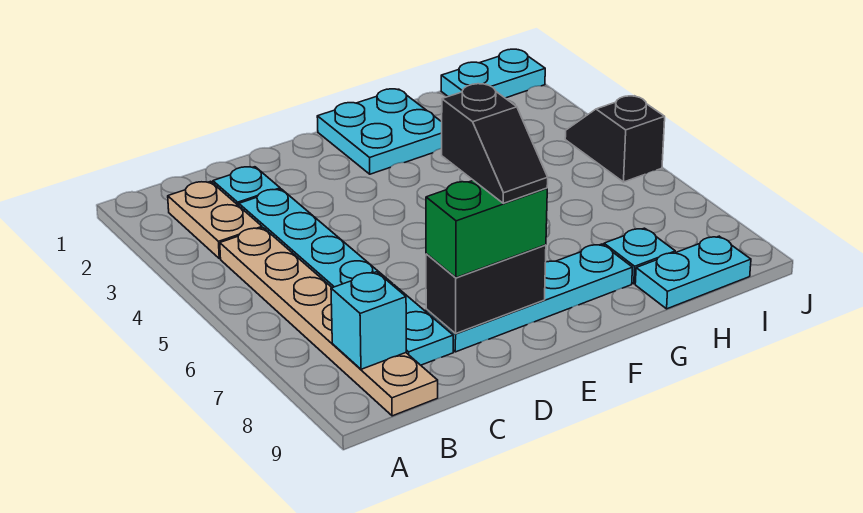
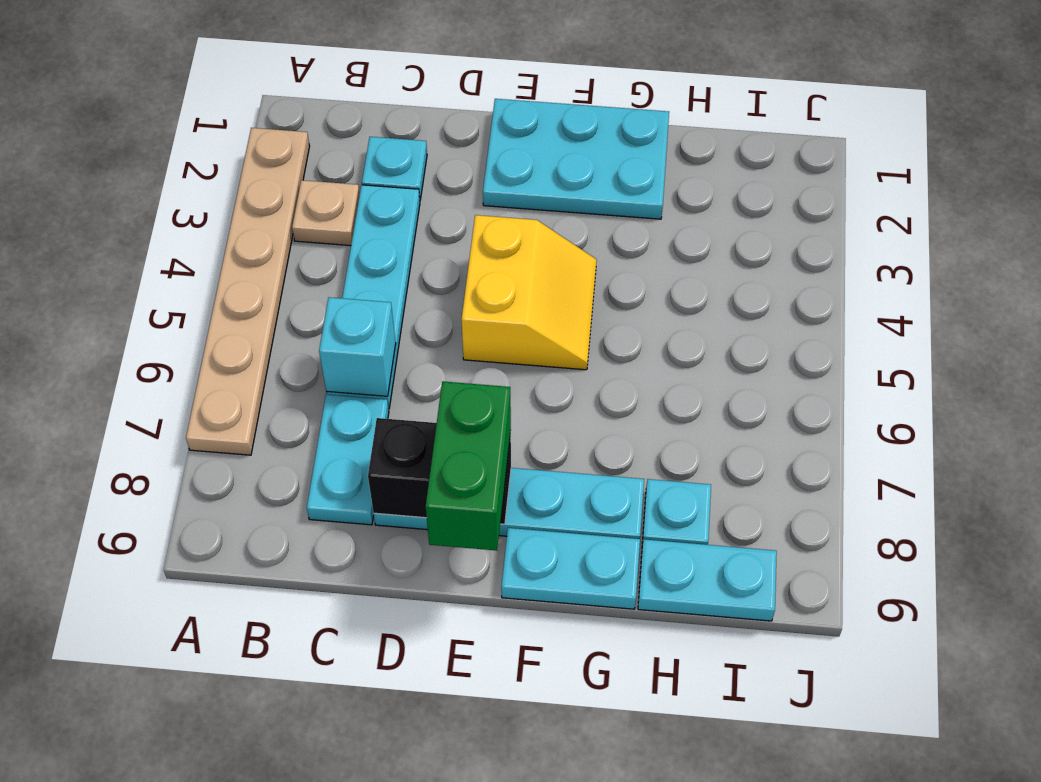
tan plate B2:B3 level 1 -> tan plate B3 level 1
tan plate B4:B9 level 1 -> tan plate A2:A7 level 1
cyan brick B8 level 2 -> cyan brick C6 level 2
green brick D8:E8 level 3 -> green brick E8:E9 level 3
none -> yellow slope E4:F5 level 1 top E
black slope E7:E8 level 4 top 7 -> none
cyan plate F1:G2 level 1 -> cyan plate E1:G2 level 1
cyan plate I1:J1 level 1 -> cyan plate F9:G9 level 1
black slope J4:J5 level 1 top 5 -> none

